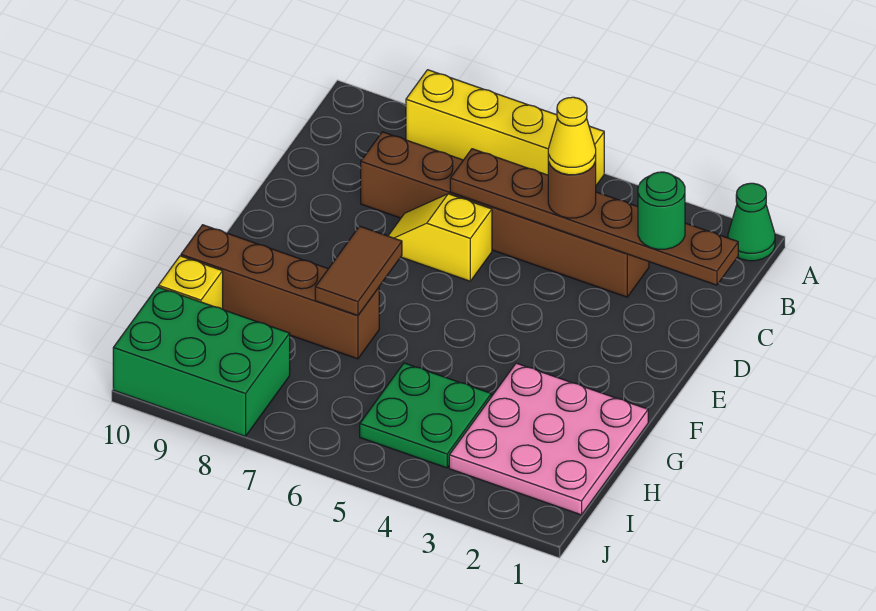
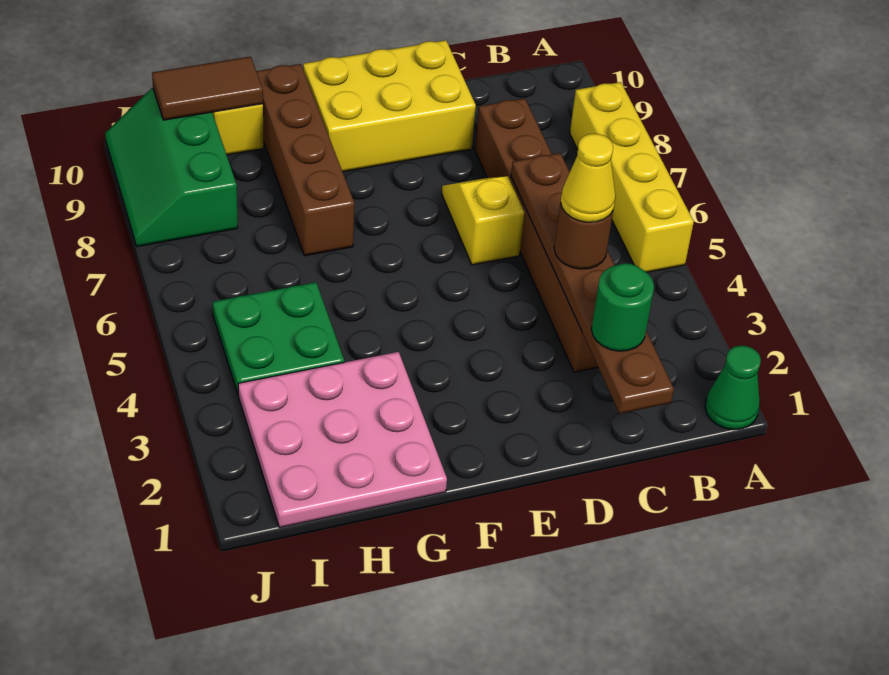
none -> yellow brick D9:F10 level 1
brown tile F7:G7 level 2 -> brown tile H10:I10 level 2
green brick I8:J10 level 1 -> green slope I8:J10 level 1 top I

